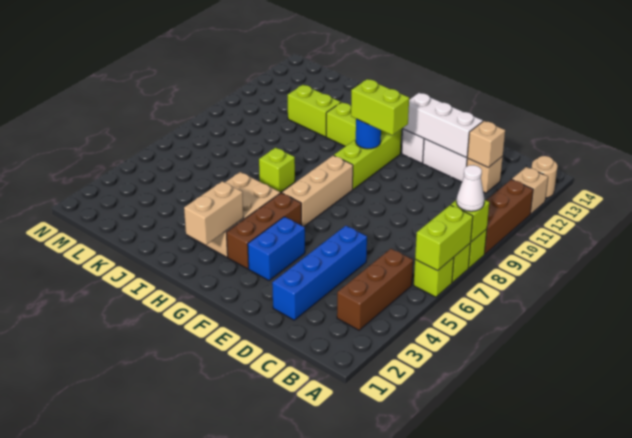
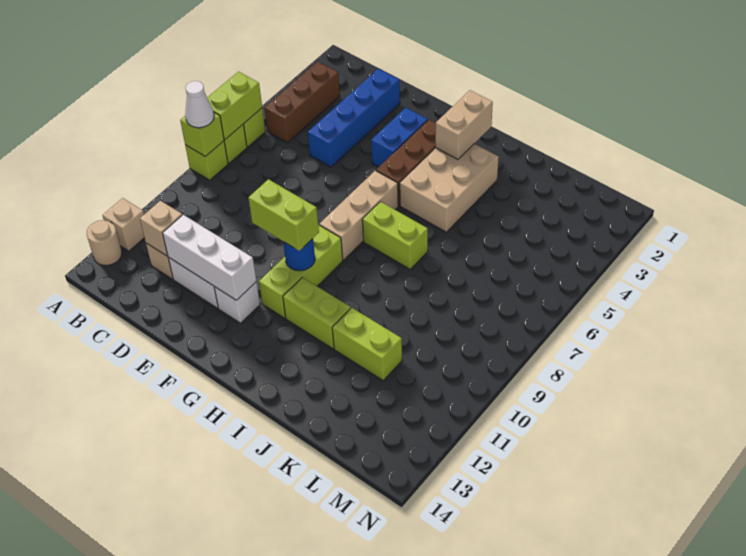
brown brick A9:A11 level 1 -> none
lime brick I7 level 1 -> lime brick H7:I7 level 1

